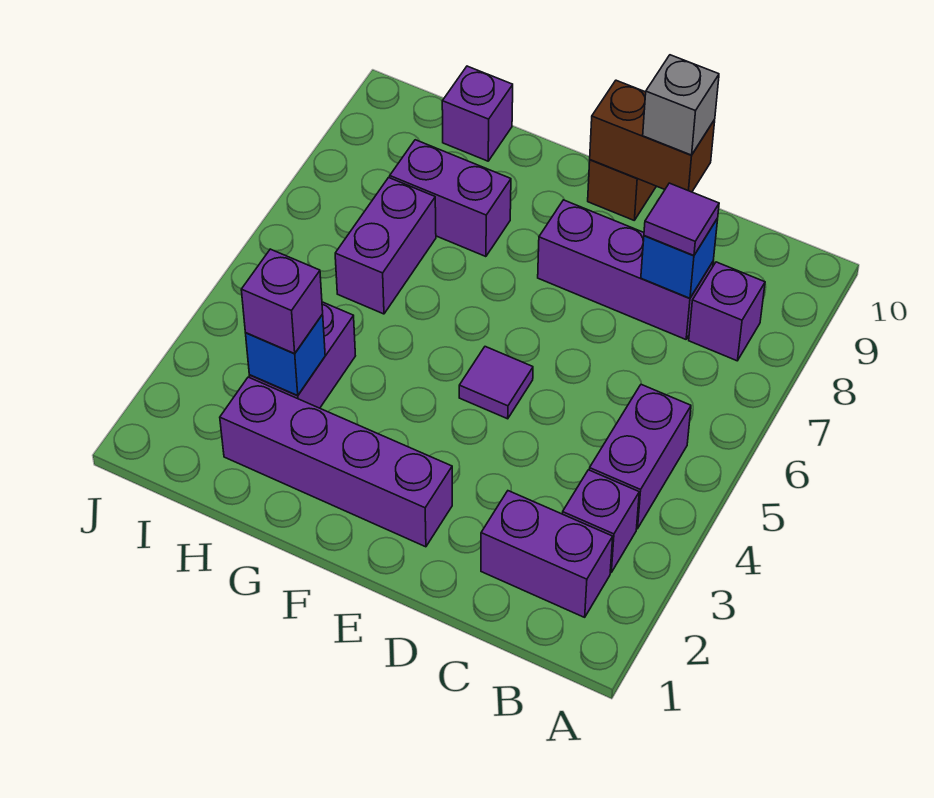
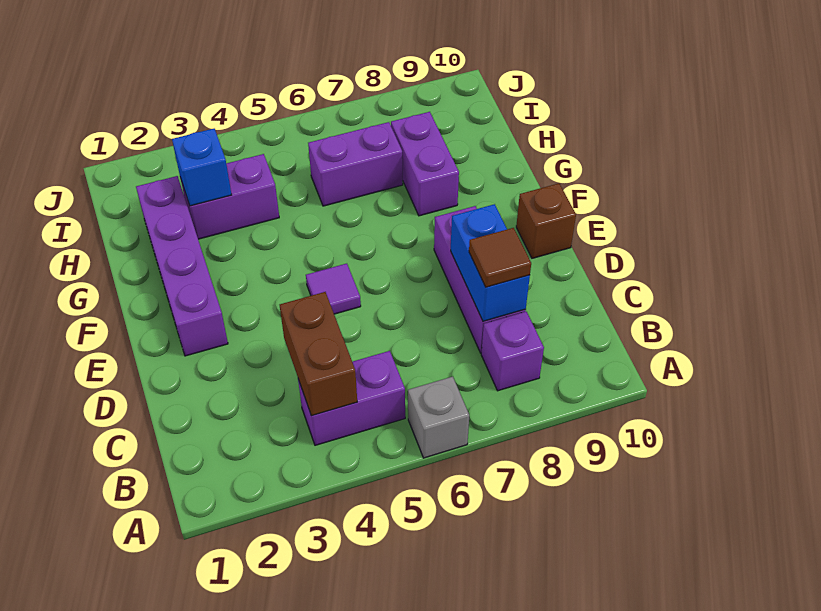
purple brick B2:C2 level 1 -> none
purple brick B3 level 1 -> none
blue brick C8 level 2 -> blue brick C8:D8 level 2
purple tile C8 level 3 -> brown tile C8 level 3
brown brick D10:E10 level 2 -> brown brick B4:C4 level 2
grey brick D10 level 3 -> grey brick A6 level 1
purple brick H3 level 3 -> none
purple brick H10 level 1 -> none

